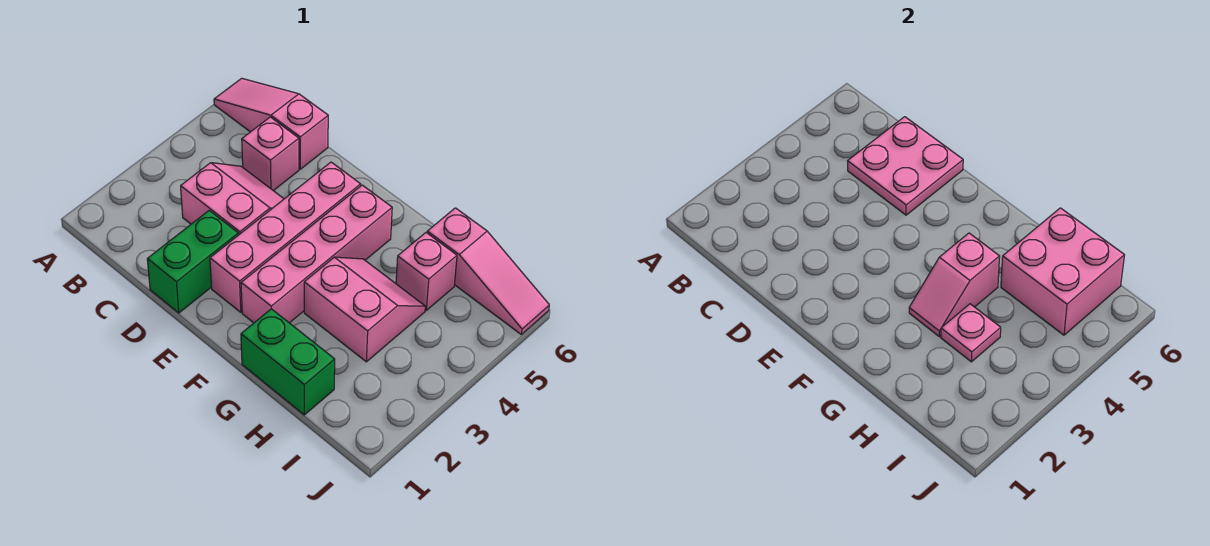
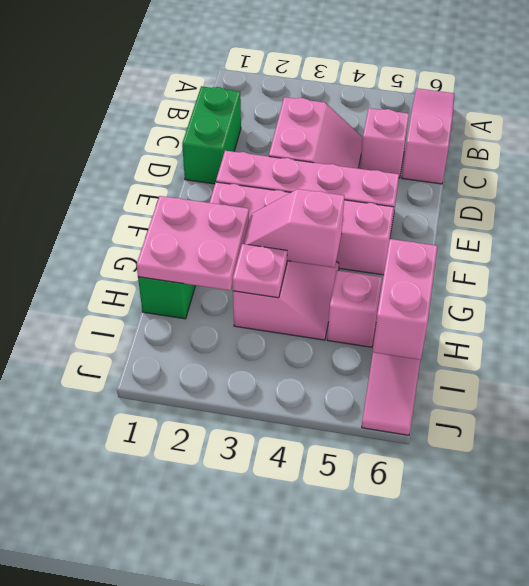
pink plate C5:D6 level 2 -> pink plate G1:H2 level 2
green brick D1:D2 level 1 -> green brick C1:D1 level 1
pink brick H5:I6 level 2 -> pink brick H6:I6 level 2

